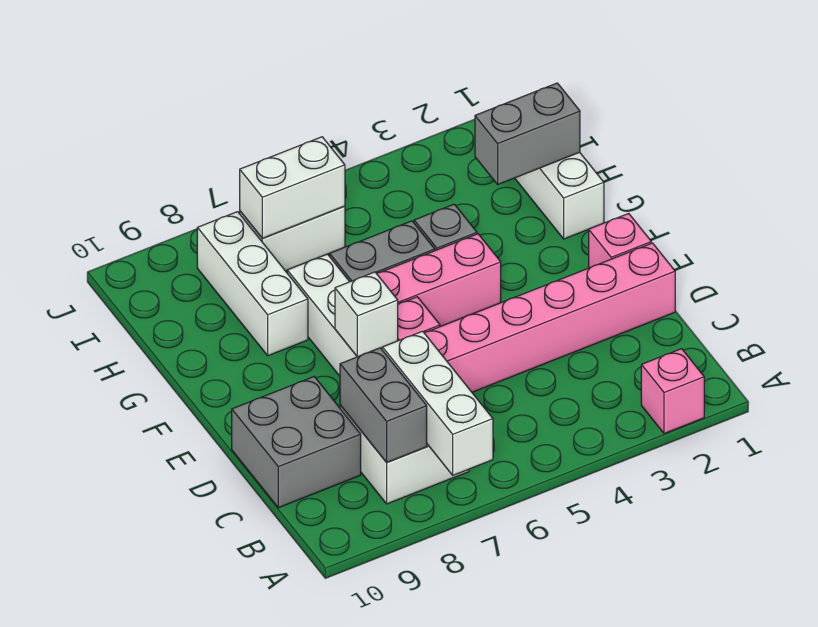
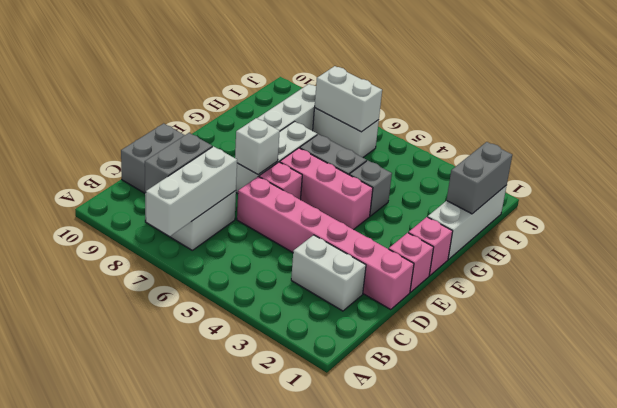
pink brick A2 level 1 -> pink brick F1 level 1
none -> white brick C2:C3 level 1
grey brick H1:H2 level 2 -> grey brick H1:I1 level 2

